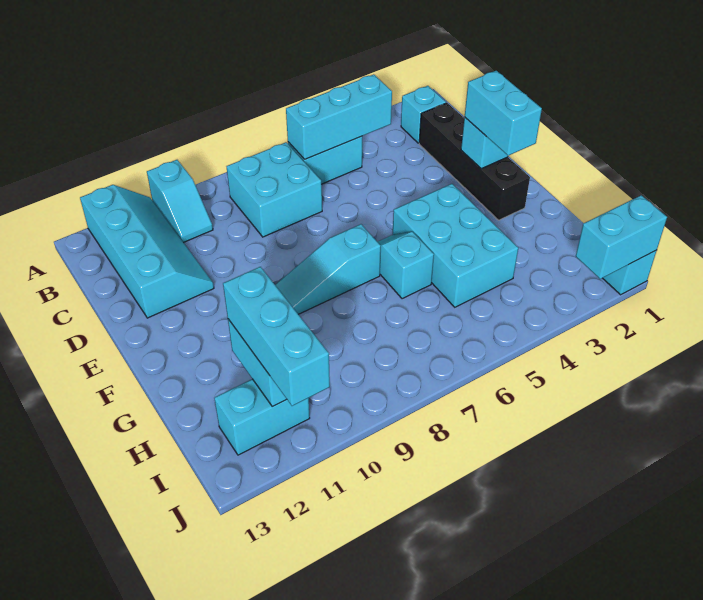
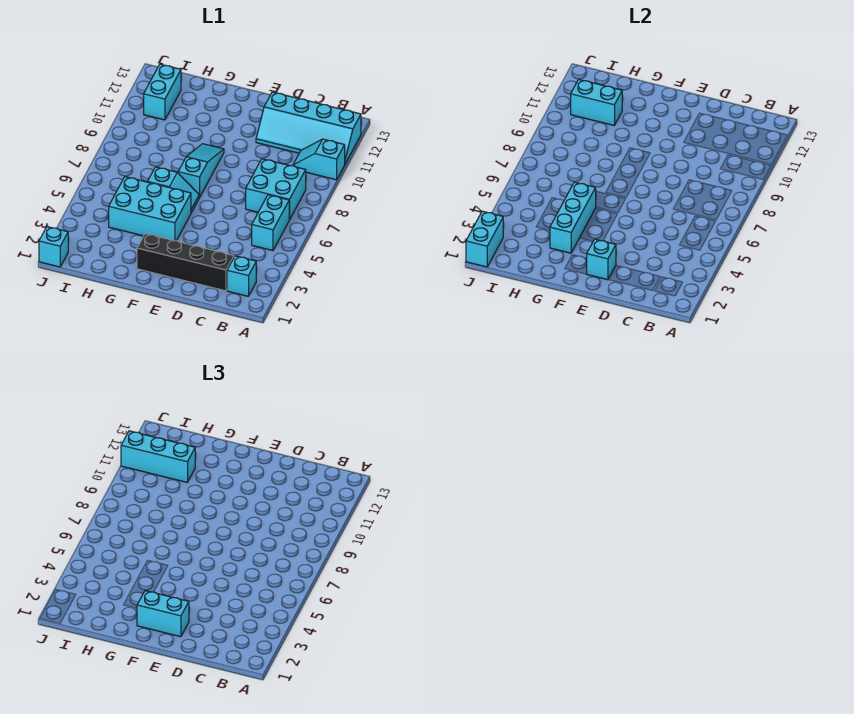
cyan brick B4:B6 level 2 -> cyan brick G3:G5 level 2

